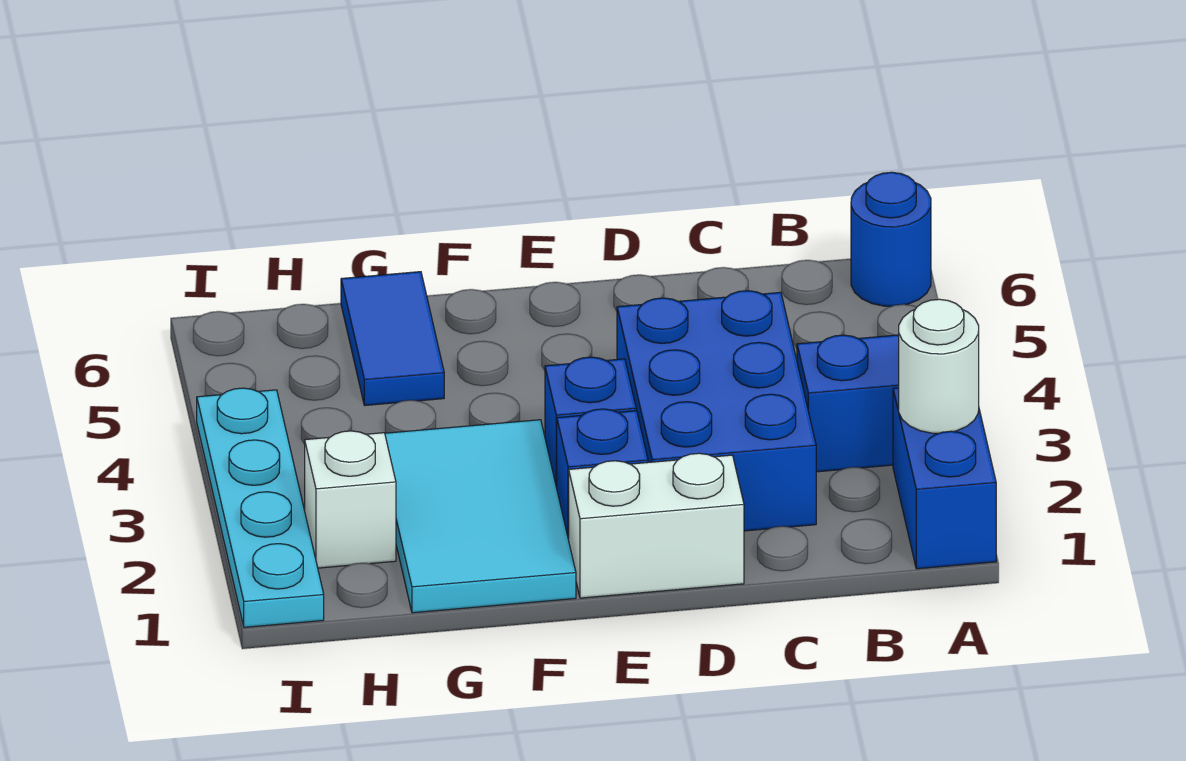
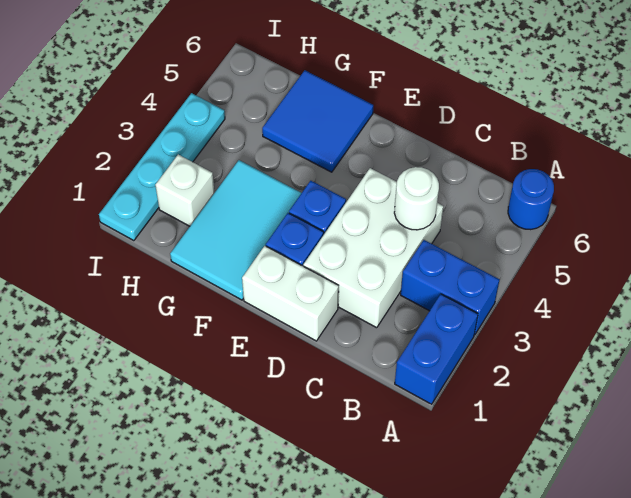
white round brick A2 level 2 -> white round brick C4 level 2
blue brick C2:D4 level 1 -> white brick C2:D4 level 1
blue tile G5:G6 level 1 -> blue tile F5:G6 level 1

